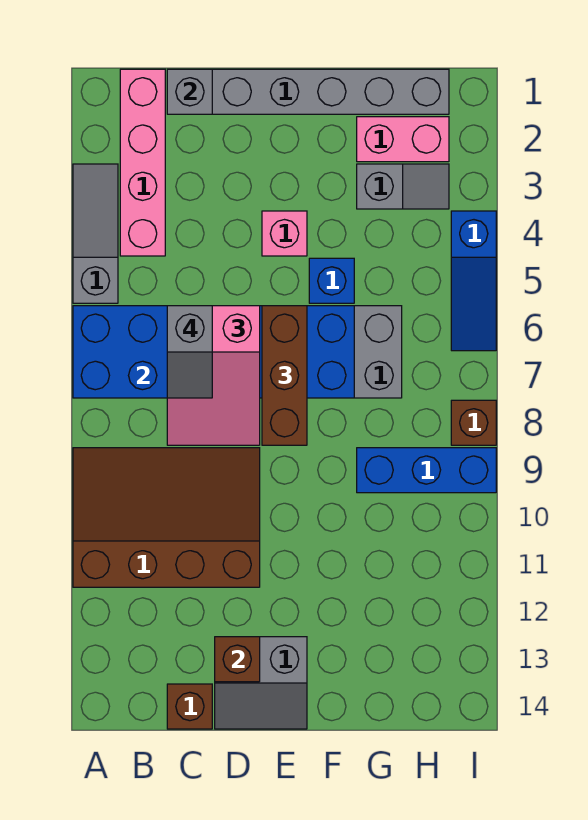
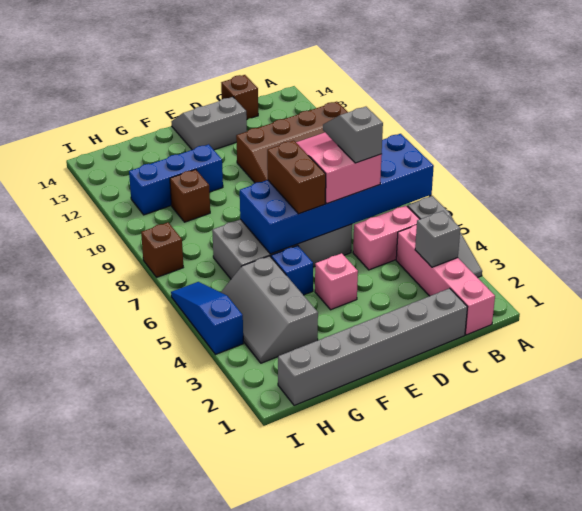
grey brick C1 level 2 -> grey brick B3 level 2
brown brick D13 level 2 -> brown brick G10 level 1
brown brick E6:E8 level 3 -> brown brick E6:E7 level 3
pink brick G2:H2 level 1 -> pink brick B5:C5 level 1
grey slope G3:H3 level 1 top G -> grey slope G3:H5 level 1 top G
blue brick G9:I9 level 1 -> blue brick F11:H11 level 1

